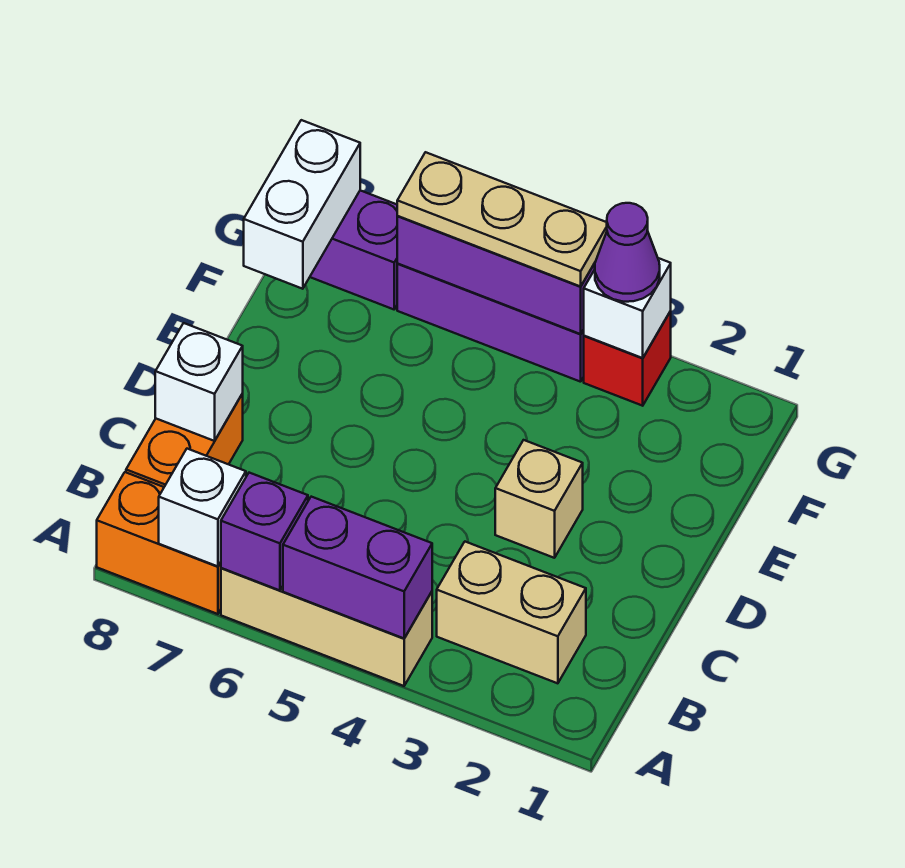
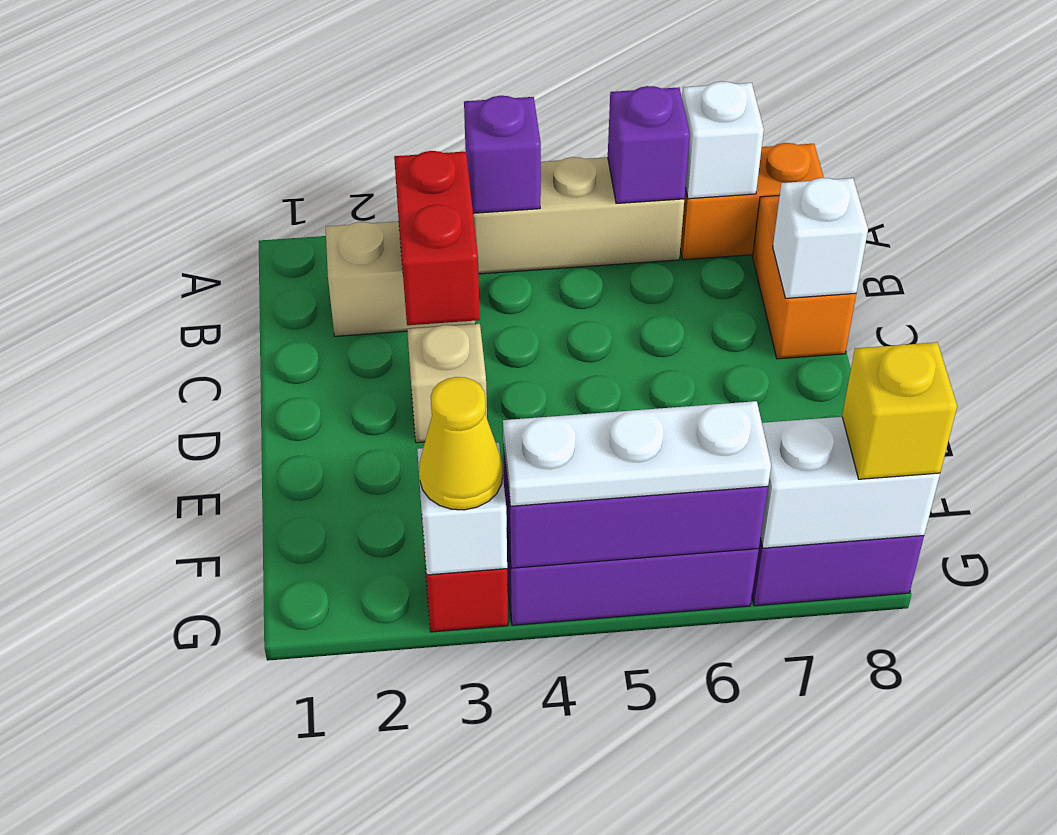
purple brick A4:A5 level 2 -> purple brick A4 level 2
none -> red brick B3:C3 level 2
white brick F8:G8 level 2 -> white brick G7:G8 level 2
purple cone G3 level 3 -> yellow cone G3 level 3
tan plate G4:G6 level 3 -> white plate G4:G6 level 3
none -> yellow brick G8 level 3

